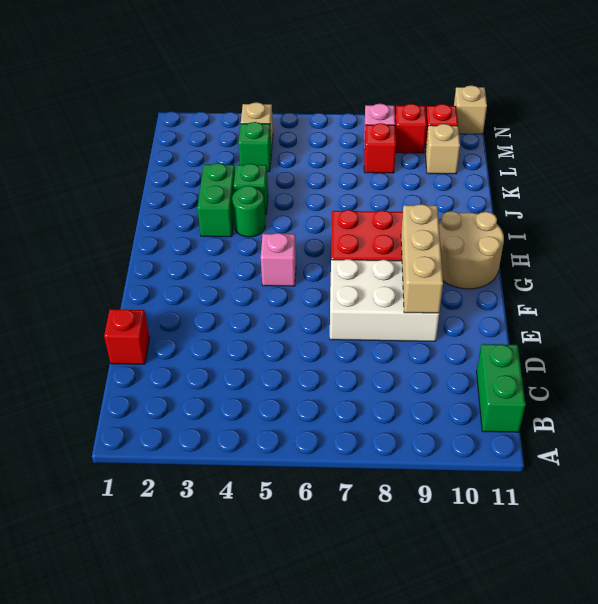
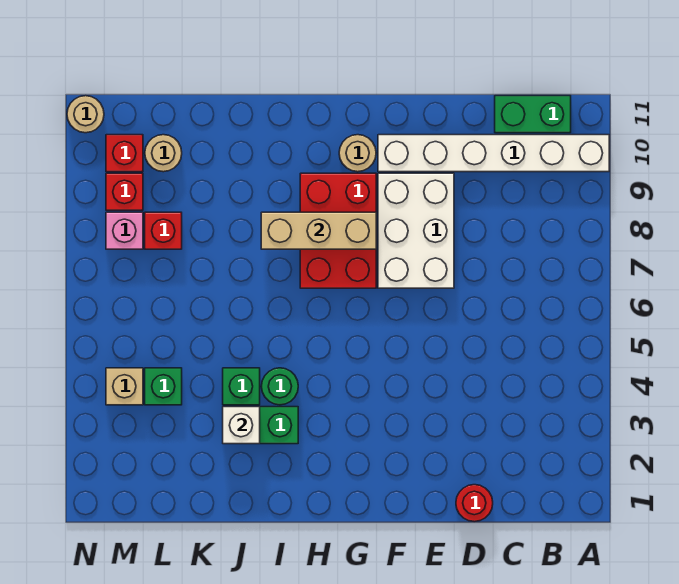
none -> white brick A10:F10 level 1
red brick D1 level 1 -> red round brick D1 level 1
tan brick E9:G9 level 2 -> tan brick G8:I8 level 2
pink brick G5 level 1 -> none
tan round brick G10:H11 level 1 -> tan round brick G10 level 1
none -> white brick J3 level 2
tan brick L10 level 1 -> tan round brick L10 level 1
tan brick N11 level 1 -> tan round brick N11 level 1

